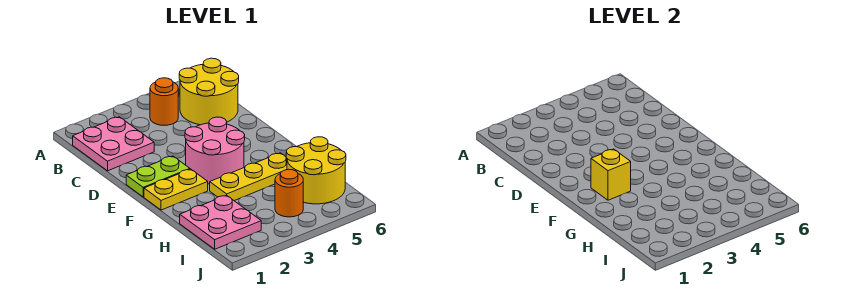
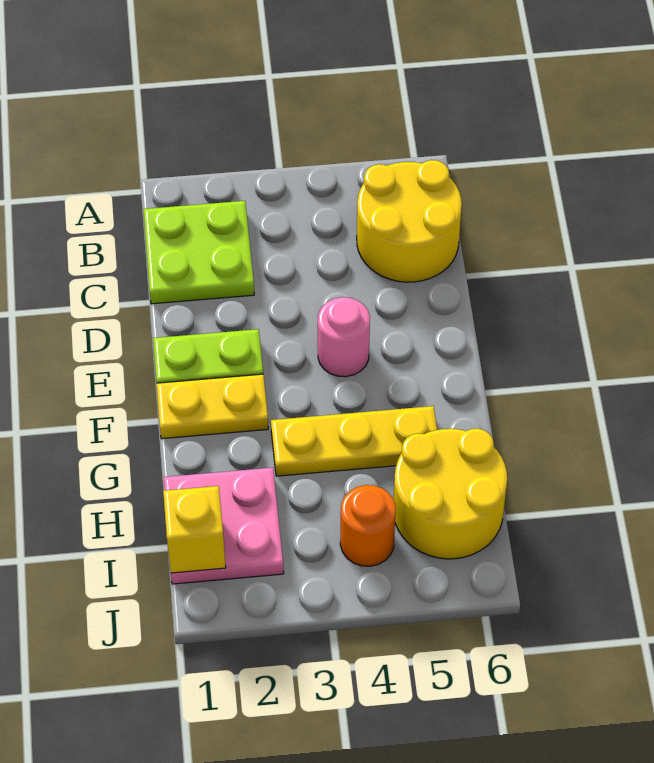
pink plate B1:C2 level 1 -> lime plate B1:C2 level 1
orange round brick B4 level 1 -> none
pink round brick E3:F4 level 1 -> pink round brick E4 level 1
yellow brick F2 level 2 -> yellow brick I1 level 2

